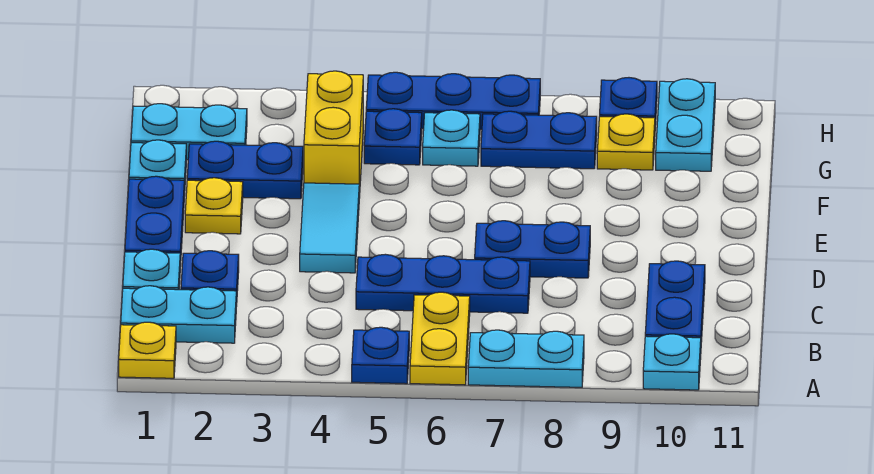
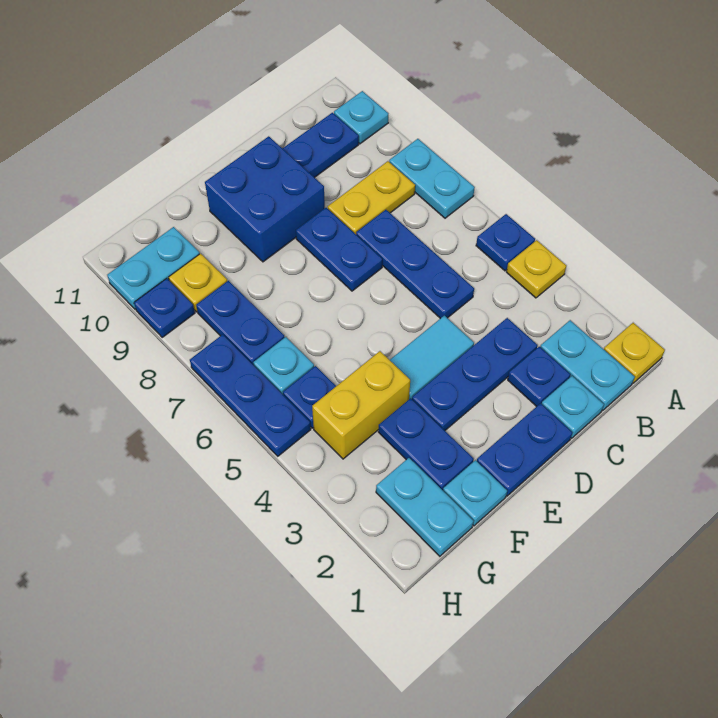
yellow plate A6:B6 level 1 -> yellow plate B8:C8 level 1
none -> blue plate C3:E3 level 1
none -> blue brick D9:E10 level 1
yellow plate E2 level 1 -> yellow plate A4 level 1

